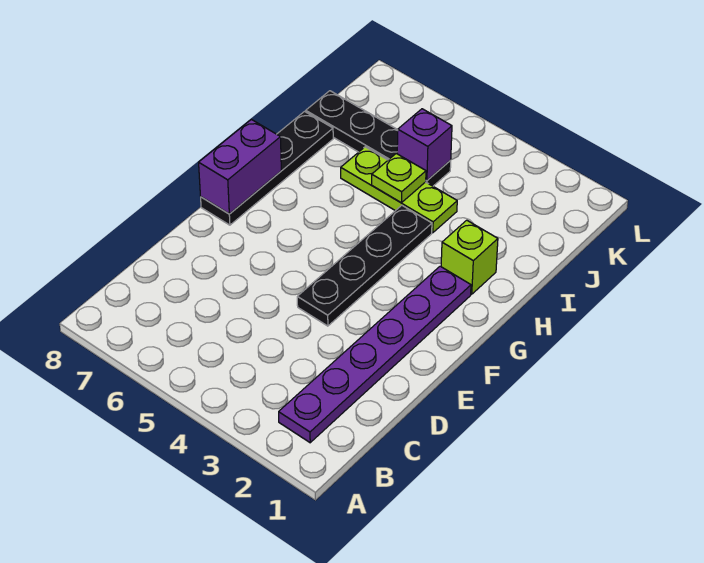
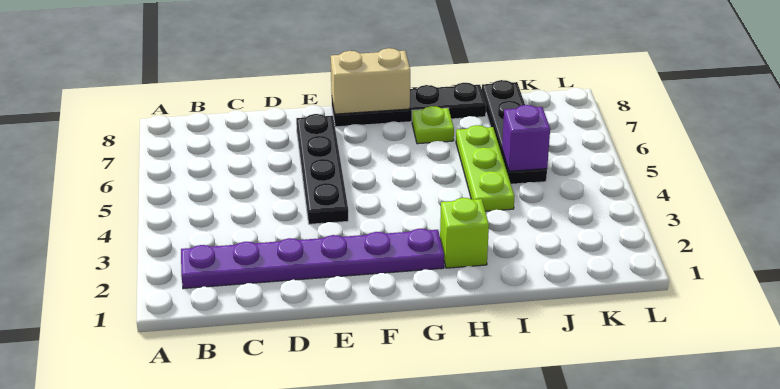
black plate E4:H4 level 1 -> black plate E4:E7 level 1
purple brick F8:G8 level 2 -> tan brick F8:G8 level 2
lime plate I5 level 2 -> lime plate H7 level 1

